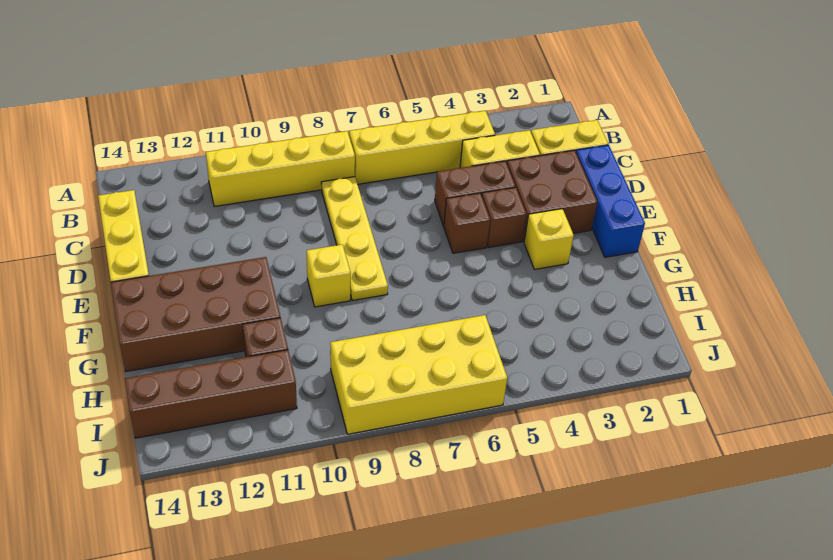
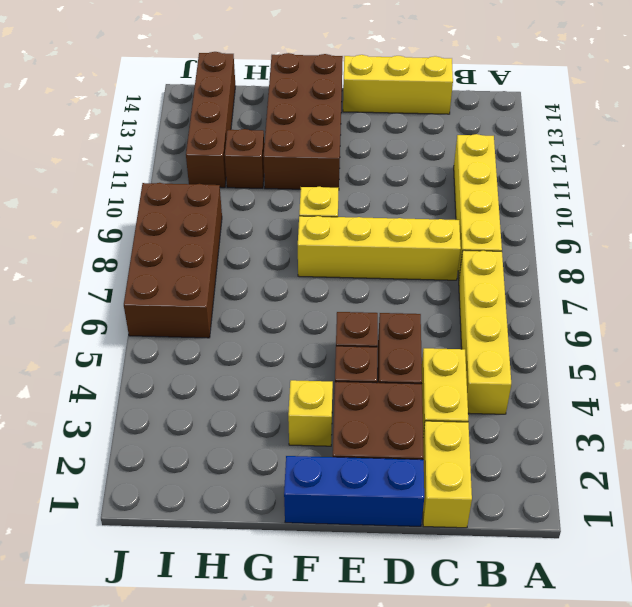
yellow plate C8:F8 level 1 -> yellow brick C8:F8 level 1
yellow brick I6:J9 level 1 -> brown brick I6:J9 level 1

